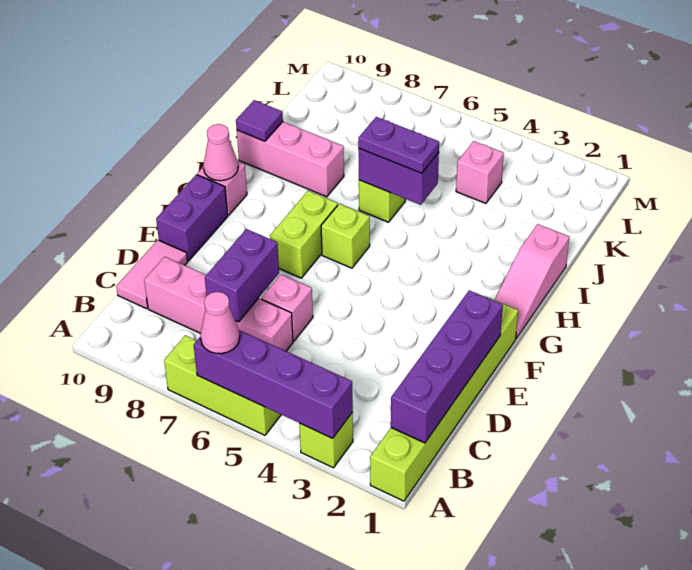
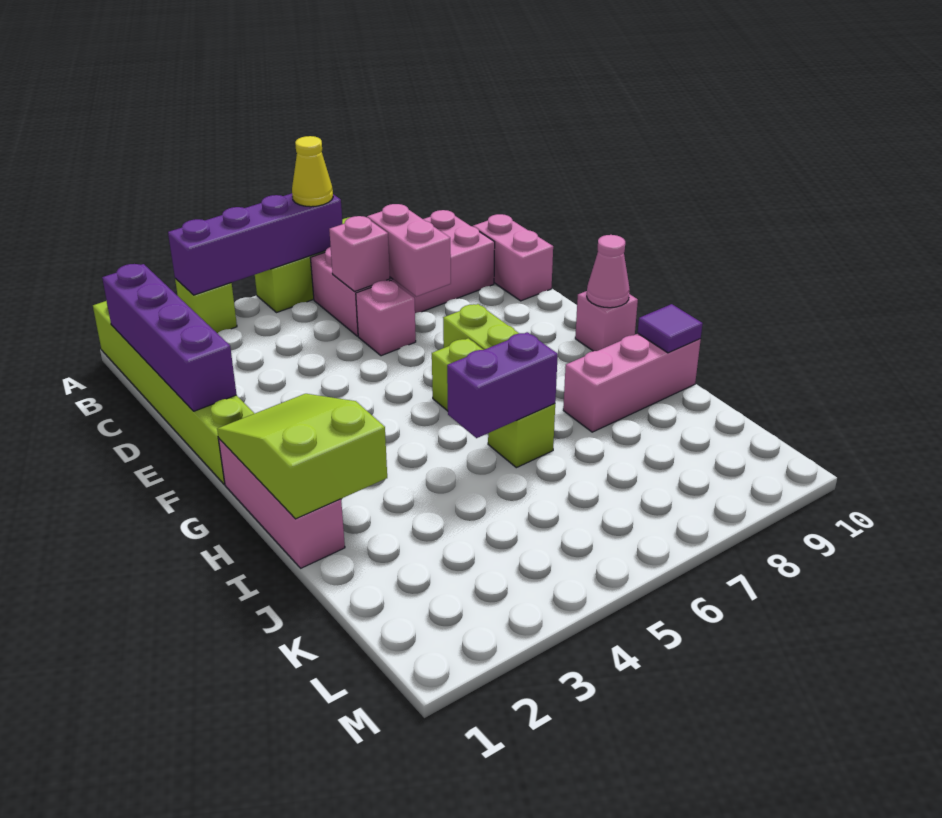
pink cone A6 level 3 -> yellow cone A6 level 3
pink brick C6:C9 level 1 -> pink brick B6:C9 level 1
purple brick C7:D7 level 2 -> pink brick C7:D7 level 2
pink tile C10:D10 level 1 -> pink brick C10:D10 level 1
purple brick E10:F10 level 1 -> none
pink slope G1:I1 level 1 top I -> pink brick G1:I1 level 1
none -> lime slope G1:I2 level 2 top I
purple plate I5:I6 level 3 -> none
pink brick K4 level 1 -> pink brick C6 level 2

